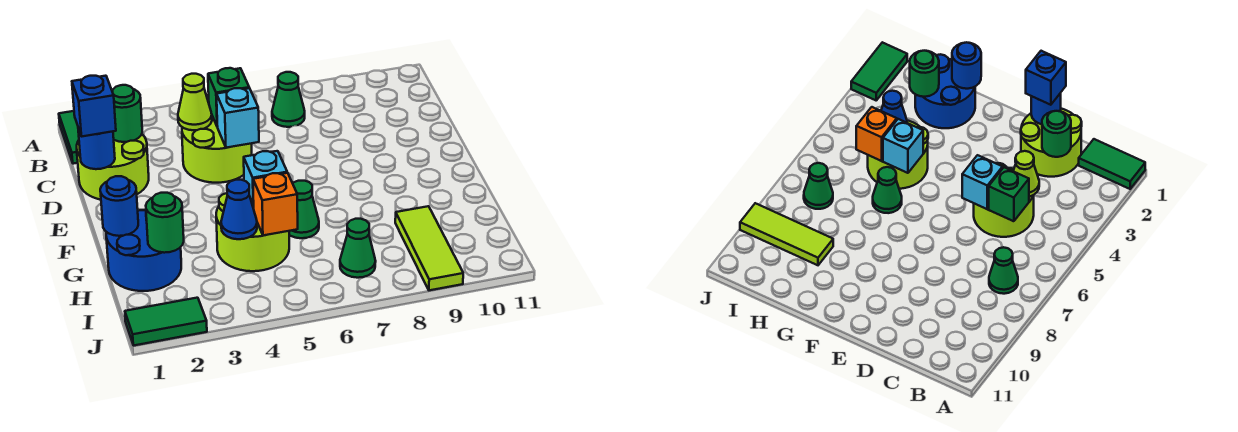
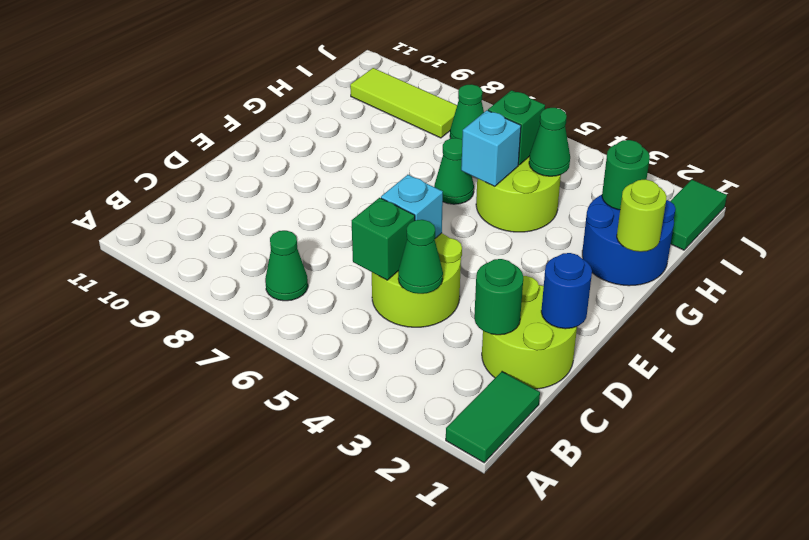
lime cone C4 level 2 -> green cone C4 level 2
blue brick D1 level 3 -> none
blue round brick G1 level 2 -> lime round brick G1 level 2
blue cone H4 level 2 -> green cone H4 level 2
orange brick H5 level 2 -> green brick H5 level 2
lime tile H9:J9 level 1 -> lime tile I8:I10 level 1
green tile J1:J2 level 1 -> green tile I1:J1 level 1

